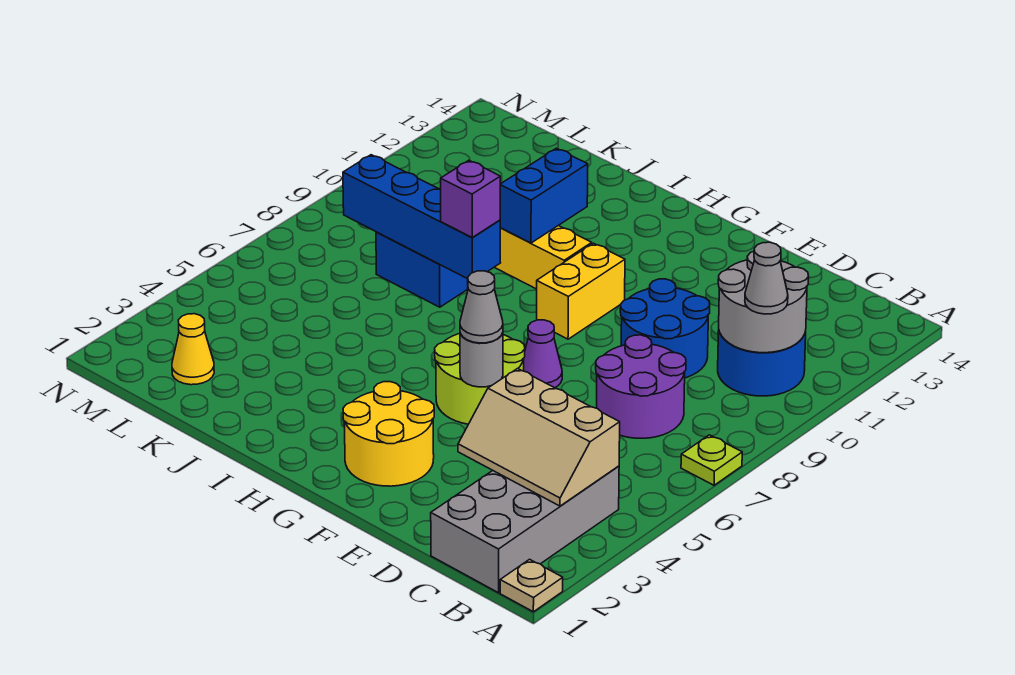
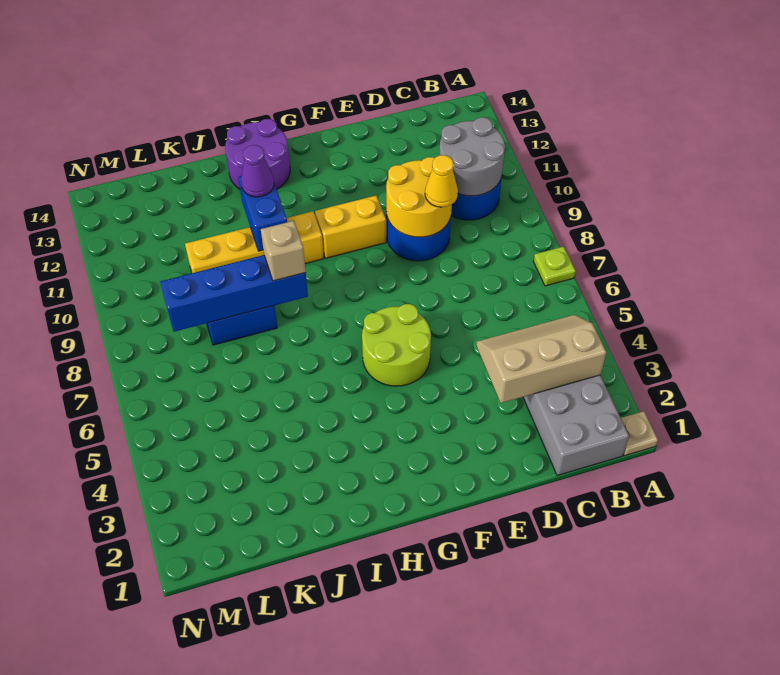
tan slope B3:D4 level 2 top 4 -> tan slope B3:D4 level 2 top 3
grey cone B10 level 3 -> none
purple round brick C7:D8 level 1 -> purple round brick H13:I14 level 1
yellow round brick F2:G3 level 1 -> yellow round brick D9:E10 level 2
grey round brick F5 level 2 -> none
grey cone F5 level 3 -> none
purple cone F7 level 1 -> purple cone I11 level 3
yellow brick G9:G10 level 1 -> yellow brick F10:G10 level 1
purple brick I8 level 3 -> tan brick I8 level 3
yellow cone L2 level 1 -> yellow cone D9 level 3

